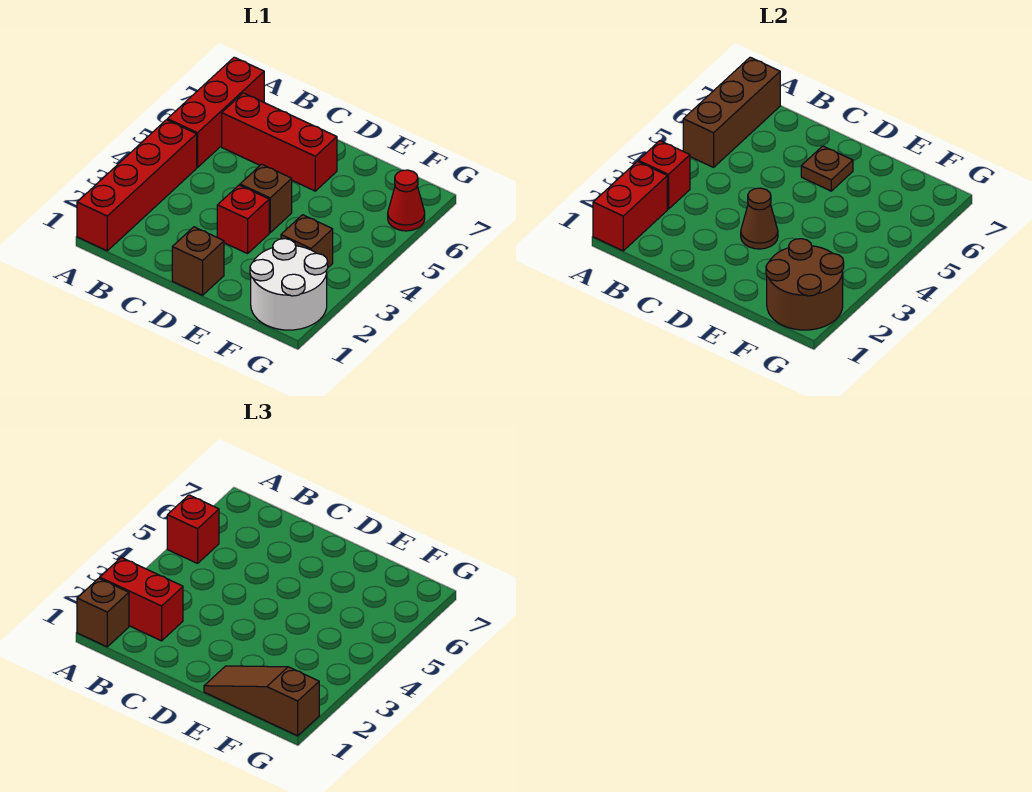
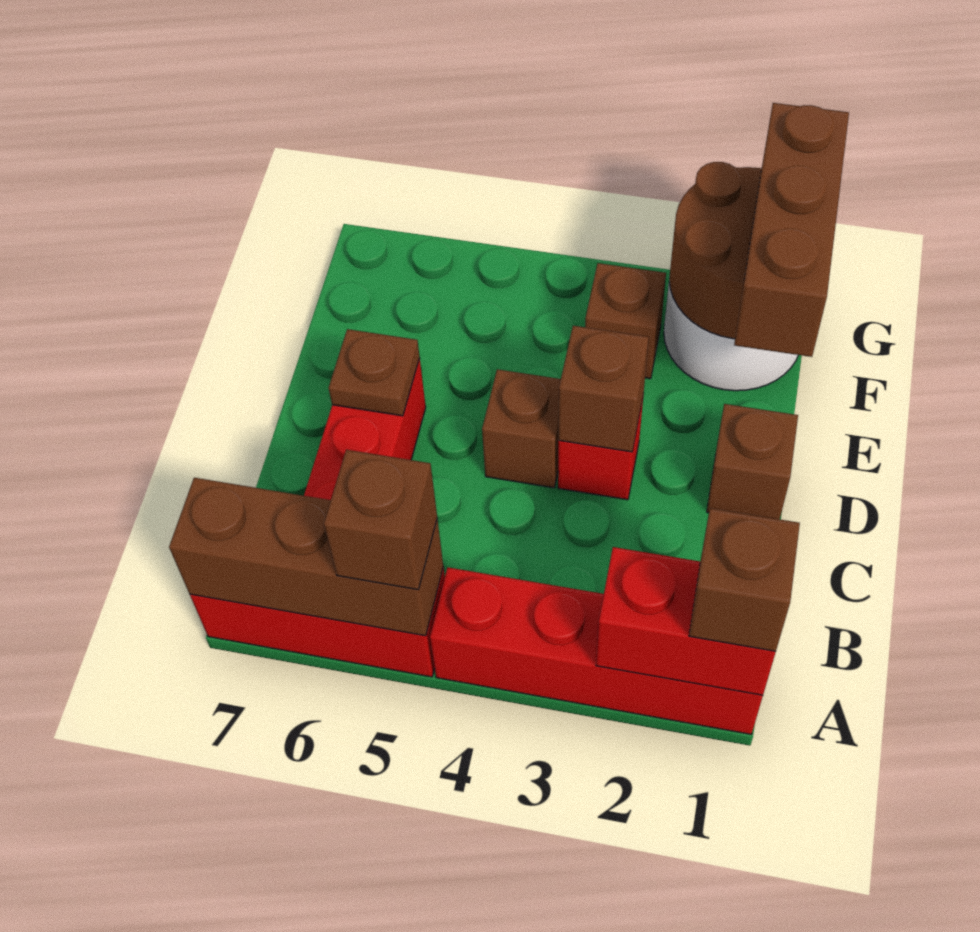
red brick A2:B2 level 3 -> none
red brick A3 level 2 -> none
red brick A5 level 3 -> brown brick A5 level 3
brown cone D3 level 2 -> brown brick D3 level 2
brown slope E1:G1 level 3 top G -> brown brick E1:G1 level 3
red cone G6 level 1 -> none

